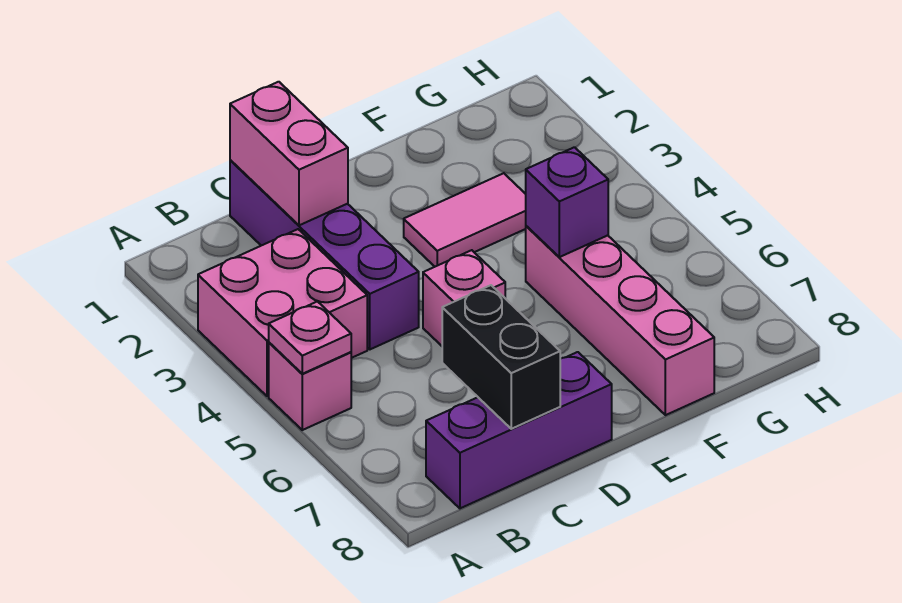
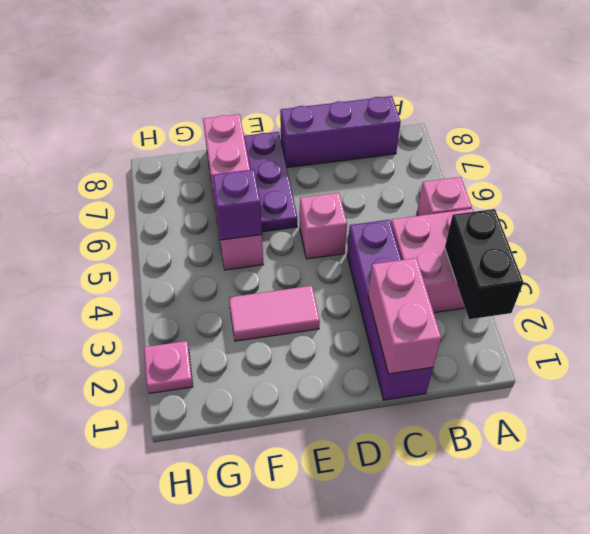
pink plate A5 level 2 -> pink plate H2 level 1
black brick C7:C8 level 2 -> black brick A2:A3 level 2
none -> purple plate E6:E8 level 1

